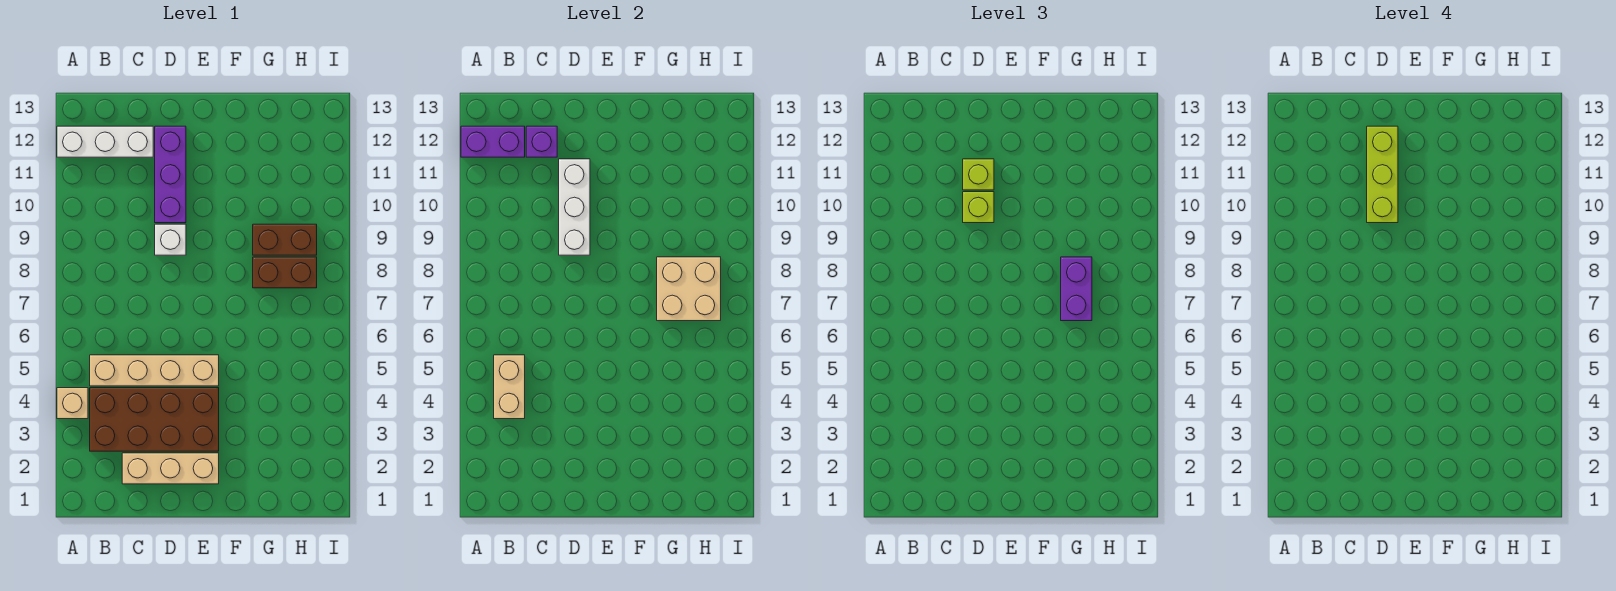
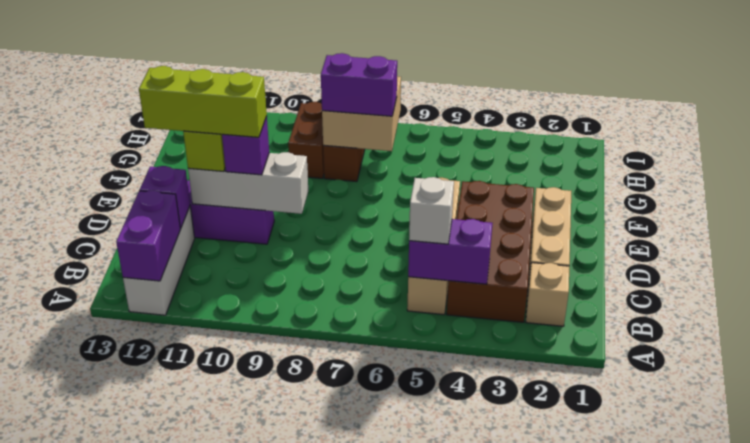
tan brick A4 level 1 -> tan brick B2 level 1
tan brick B4:B5 level 2 -> purple brick B4:B5 level 2
white brick D9 level 1 -> white brick B5 level 3
lime brick D10 level 3 -> purple brick D10 level 3

